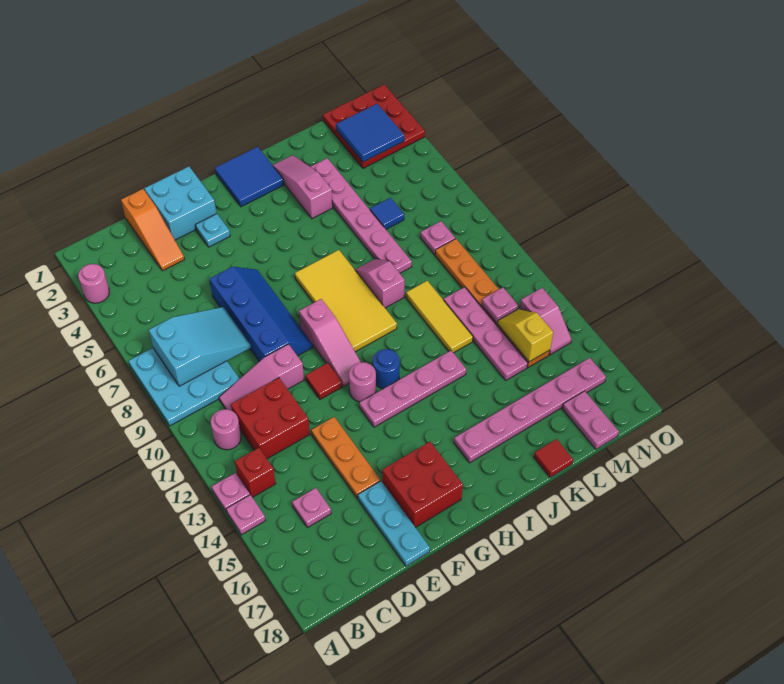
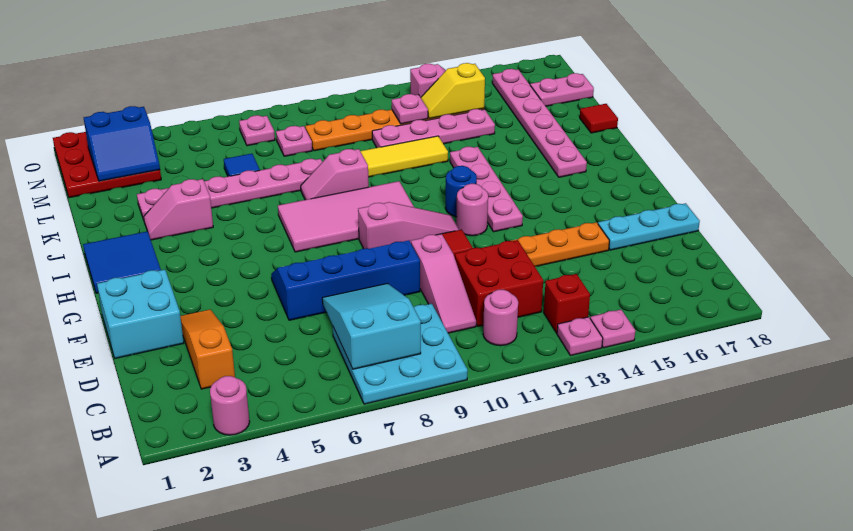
pink plate C15 level 1 -> pink plate N7 level 1
orange slope D1:D3 level 1 top 1 -> orange slope C3:E3 level 1 top C
cyan plate F3 level 1 -> none
red brick F16:G17 level 1 -> none
yellow tile H7:I10 level 1 -> pink tile H7:I10 level 1
pink slope J2:J4 level 1 top 4 -> pink slope J3:J4 level 1 top 4
blue tile M2:N3 level 2 -> blue slope M2:N3 level 2 top N

